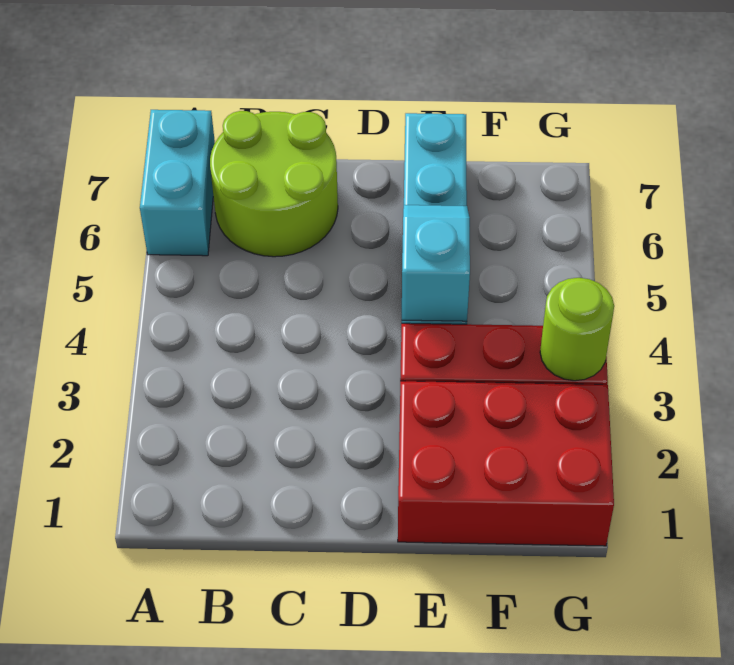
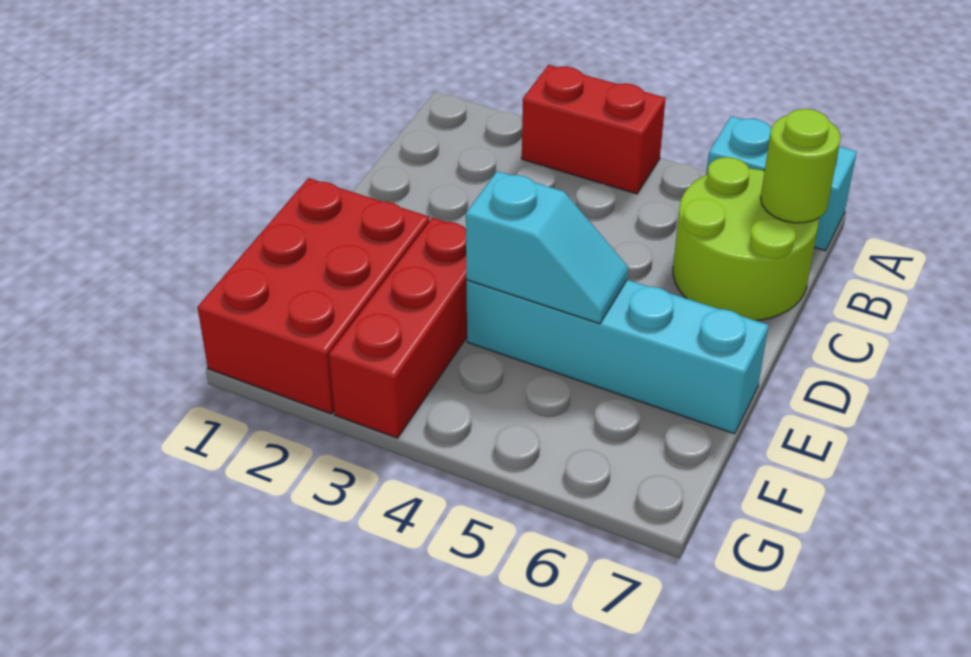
none -> red brick A3:A4 level 1
lime round brick G3 level 2 -> lime round brick B7 level 2

